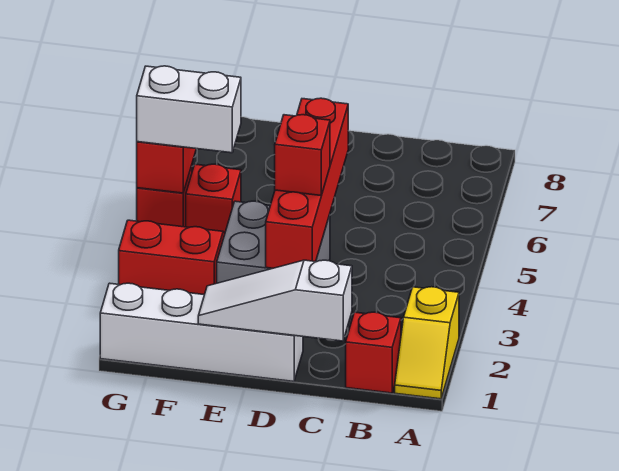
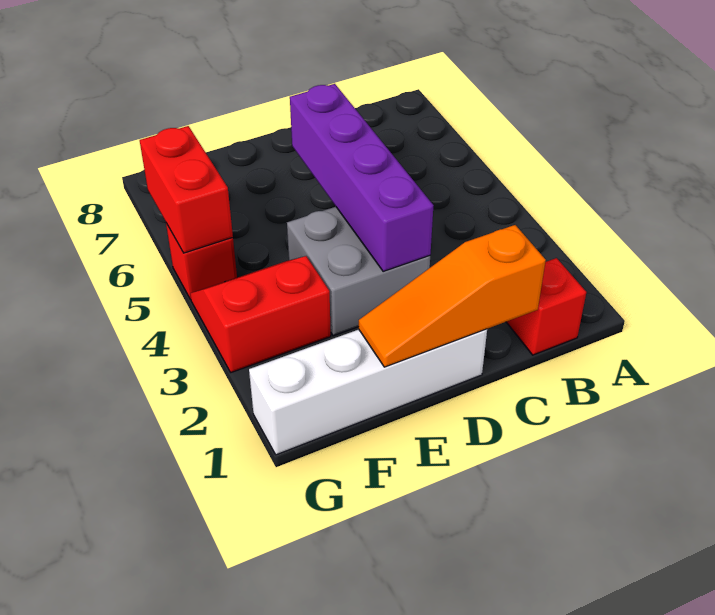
yellow slope A1:A2 level 1 top 2 -> none
white slope C1:E1 level 2 top C -> orange slope C1:E1 level 2 top C
red brick D3:D6 level 2 -> purple brick D3:D6 level 2
red brick D4 level 3 -> none
red brick F5 level 1 -> none
white brick F5:G5 level 3 -> none

